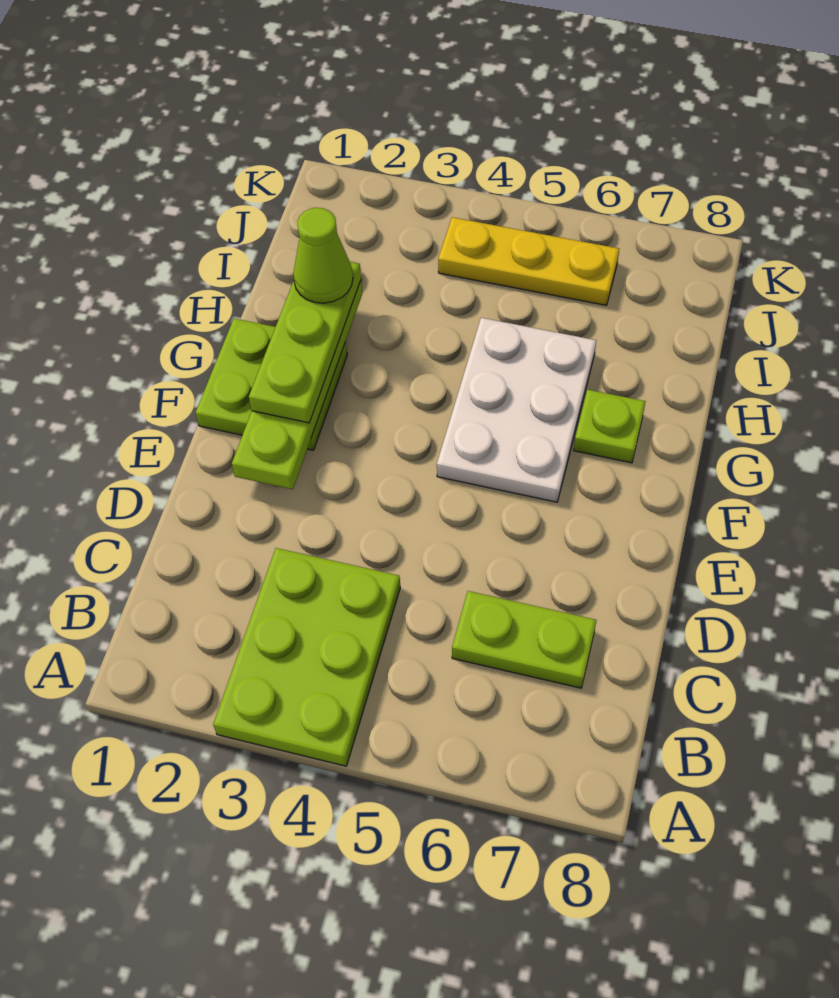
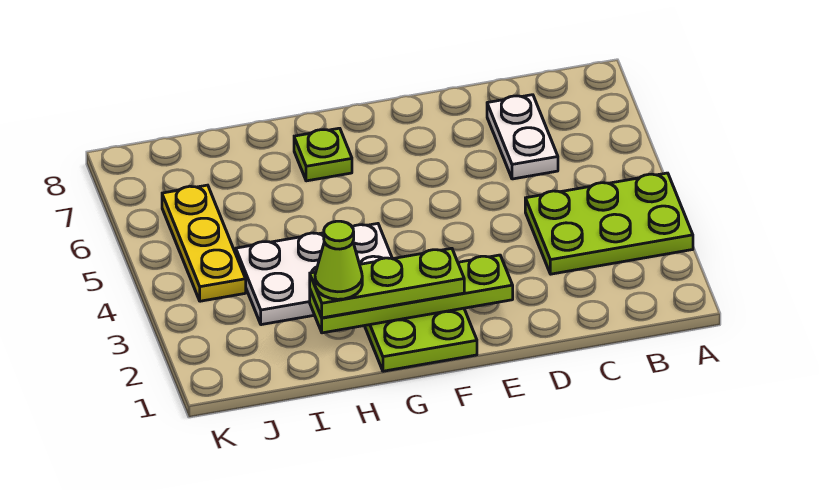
lime plate C6:C7 level 1 -> white plate C6:C7 level 1
white plate F5:H6 level 1 -> white plate G3:I4 level 1

